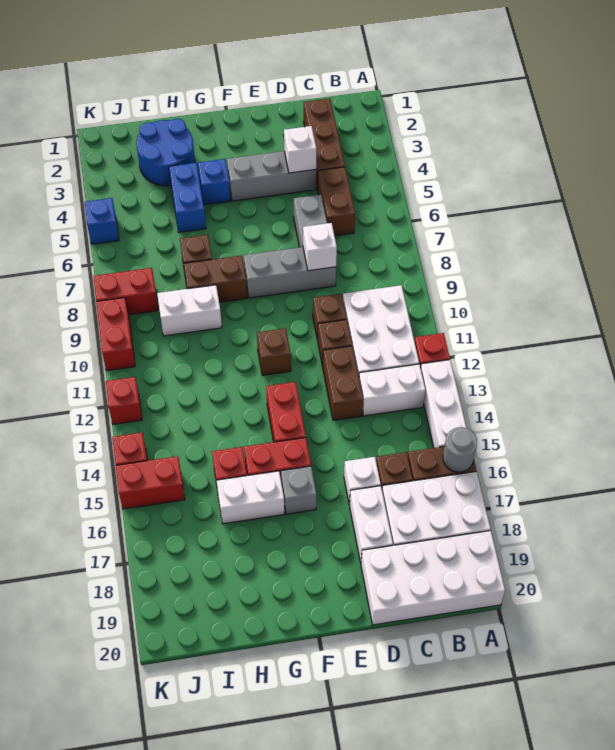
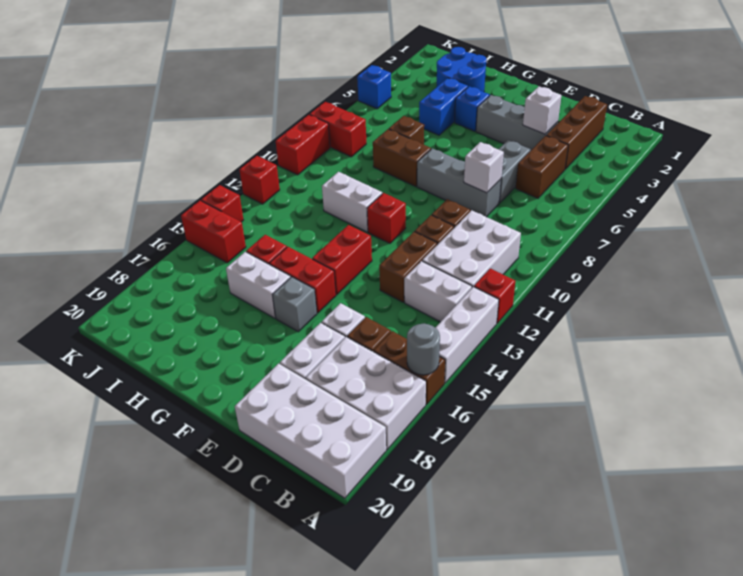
brown brick F11 level 1 -> red brick F11 level 1
white brick H9:I9 level 1 -> white brick G11:H11 level 1

